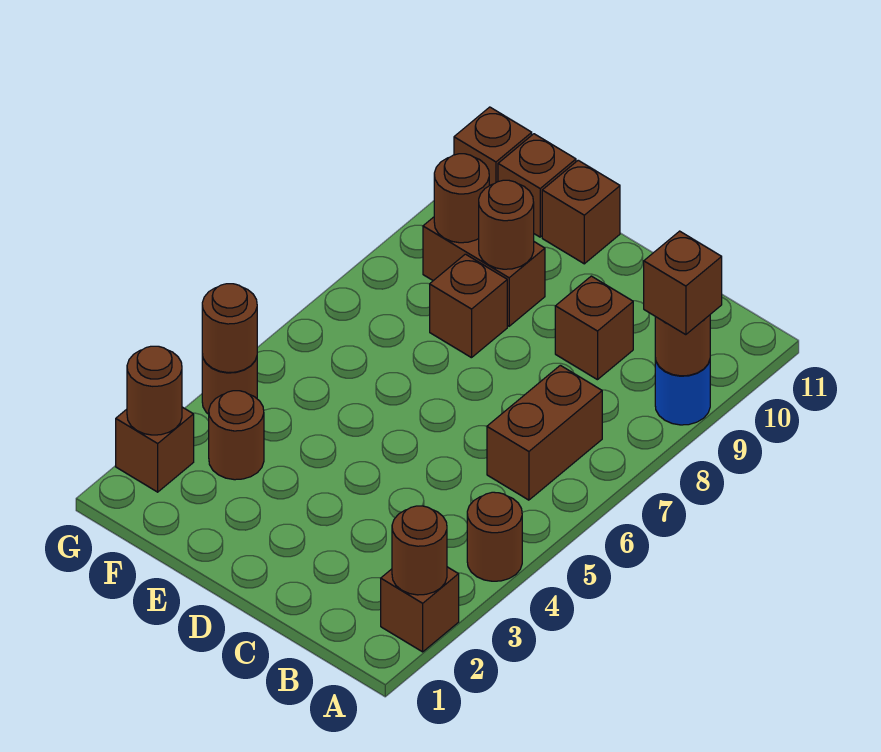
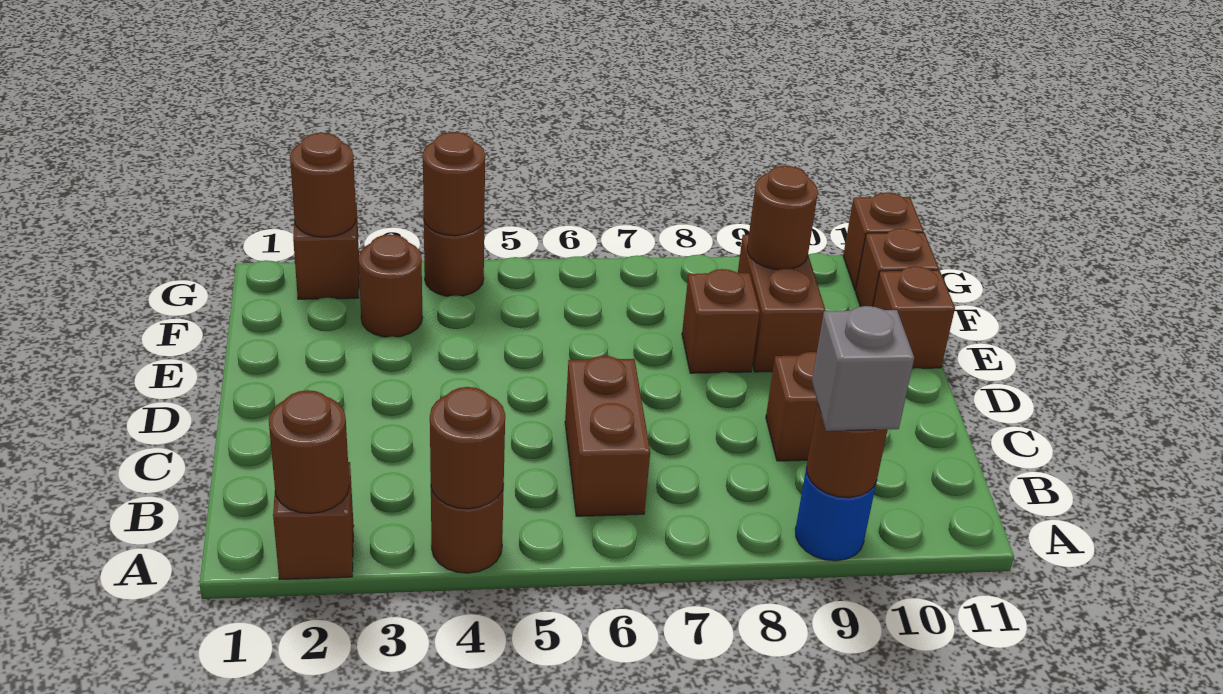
brown brick A9 level 3 -> grey brick A9 level 3
brown brick B6:B7 level 1 -> brown brick B6:C6 level 1
brown round brick E9 level 2 -> brown round brick A4 level 2

